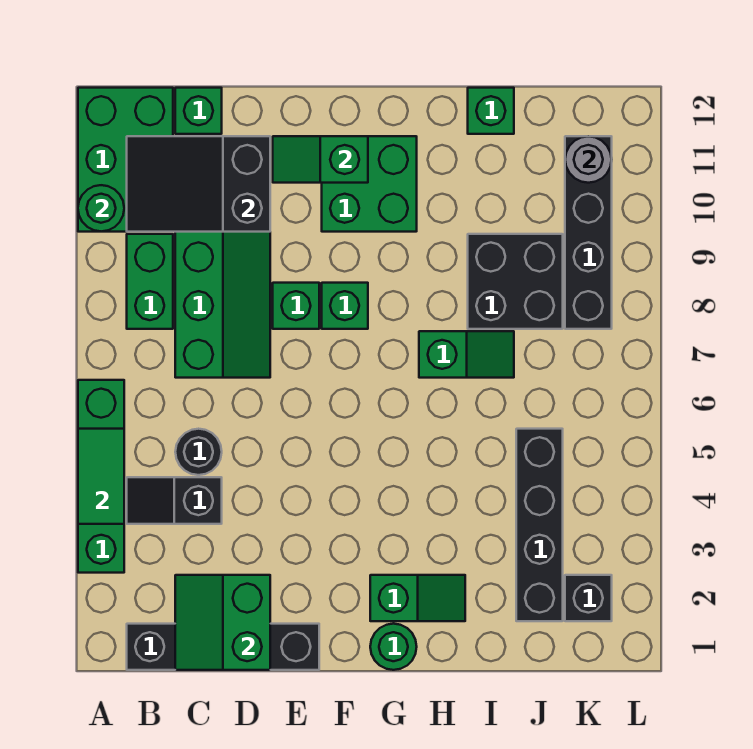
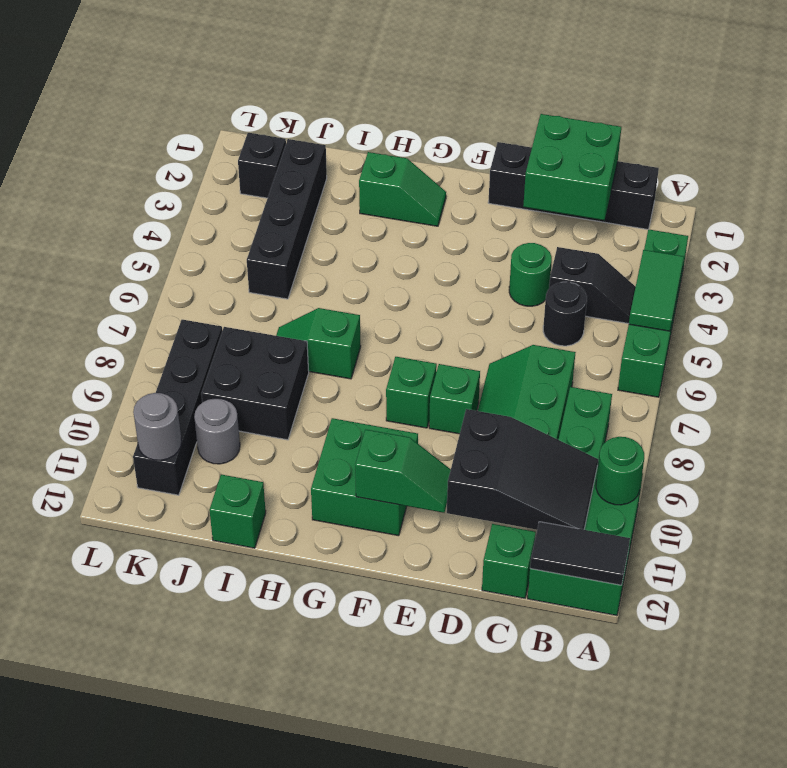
none -> black tile A12:B12 level 2
green slope C1:D2 level 2 top D -> green brick C1:D2 level 2
green round brick G1 level 1 -> green round brick D4 level 1
green slope G2:H2 level 1 top G -> green slope G2:H2 level 1 top H
none -> grey round brick J10 level 1

